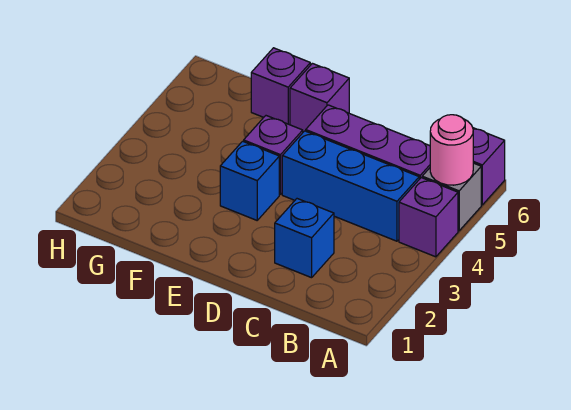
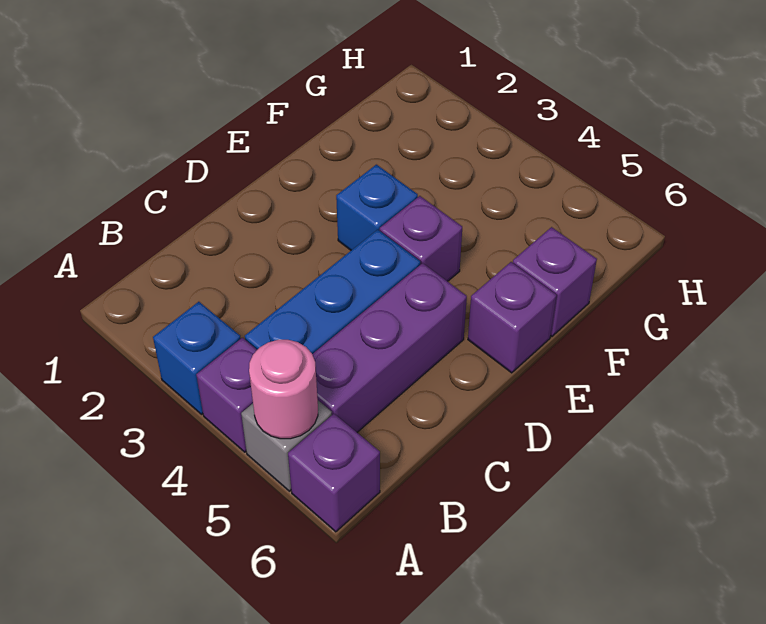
blue brick C2 level 1 -> blue brick A3 level 1

